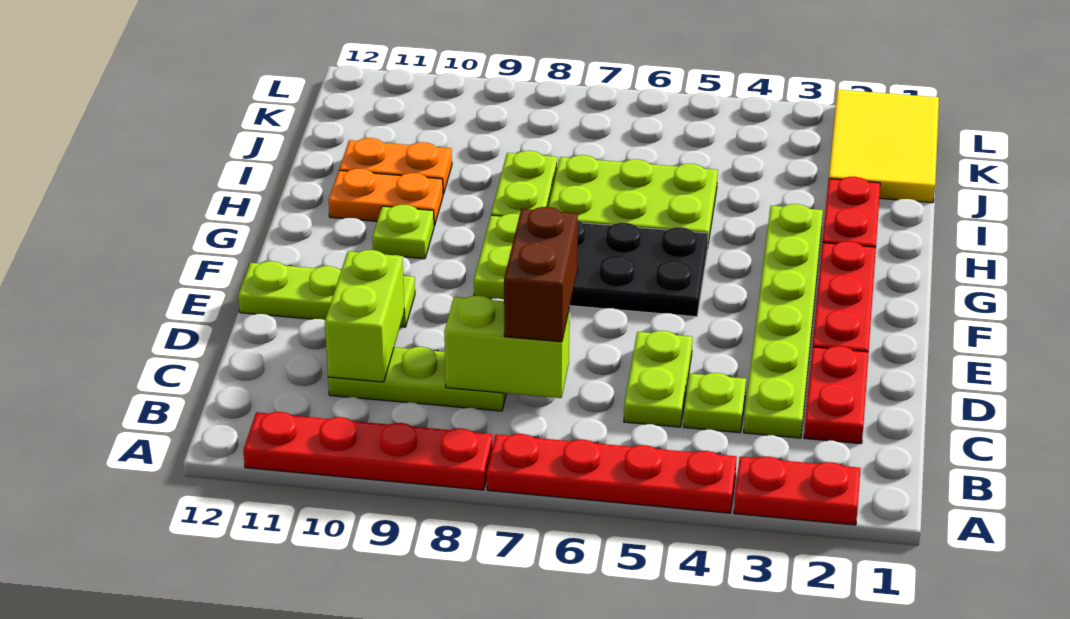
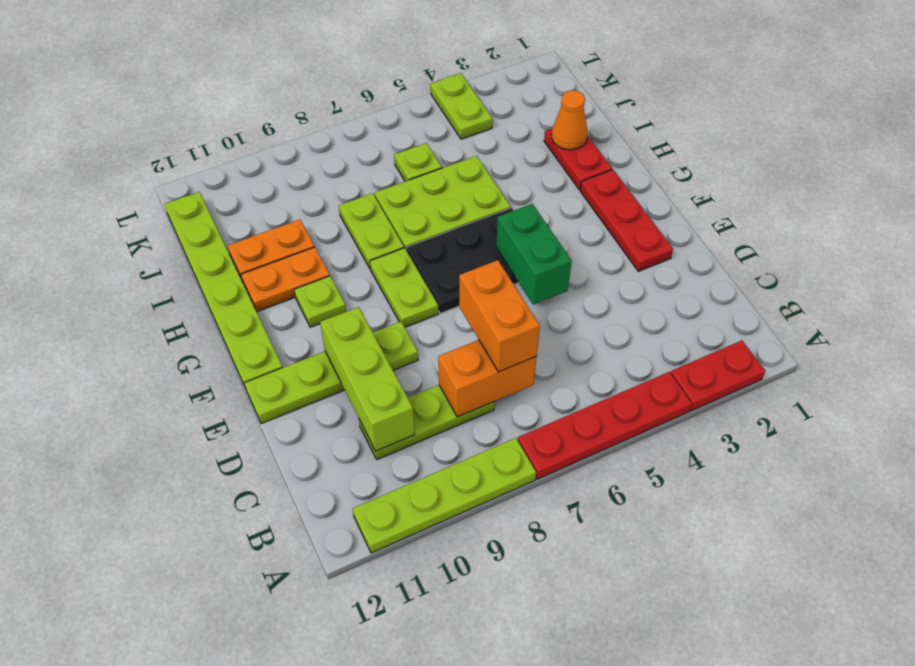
red plate A8:A11 level 1 -> lime plate A8:A11 level 1
red plate C2:D2 level 1 -> none
lime plate C3:H3 level 1 -> lime plate F12:K12 level 1
lime plate C4 level 1 -> lime plate J6 level 1
lime plate C5:D5 level 1 -> lime plate K4:L4 level 1
lime brick C7:C8 level 2 -> orange brick C7:C8 level 2
brown brick C7:D7 level 3 -> orange brick C7:D7 level 3
lime brick C10:D10 level 2 -> lime brick C10:E10 level 2
none -> green brick E5:F5 level 2
lime plate E10:E12 level 1 -> lime plate E9:E12 level 1
none -> orange cone I2 level 2
yellow tile J1:L2 level 1 -> none

